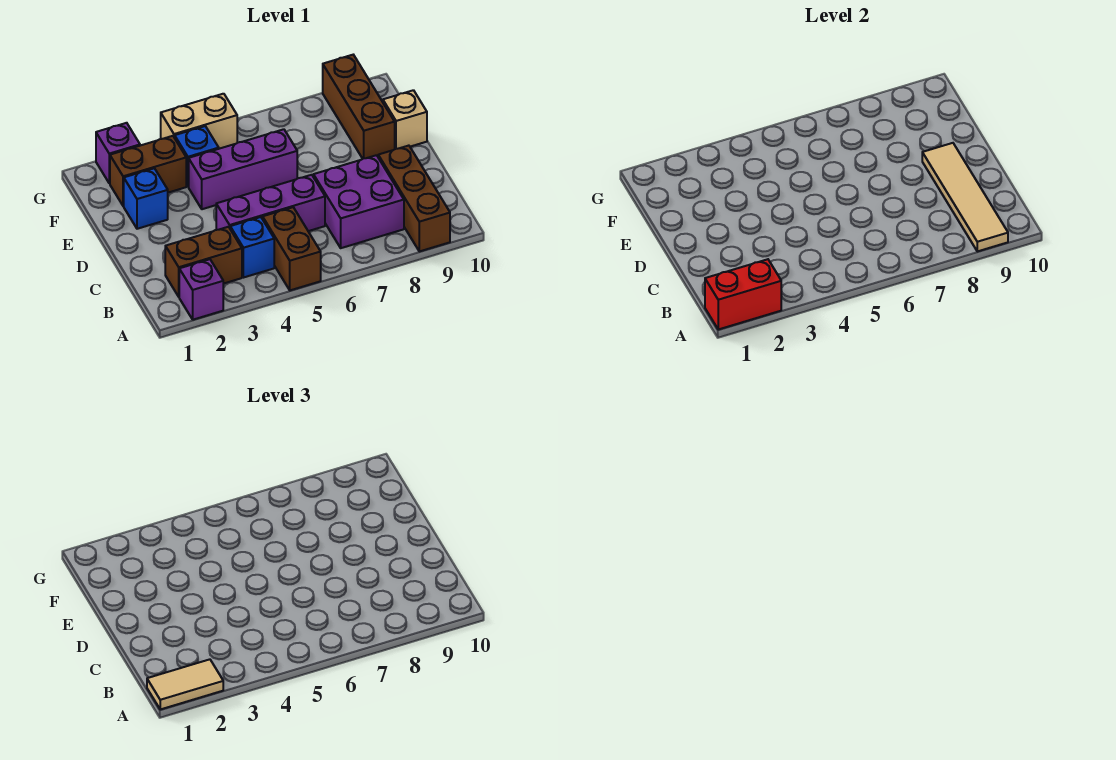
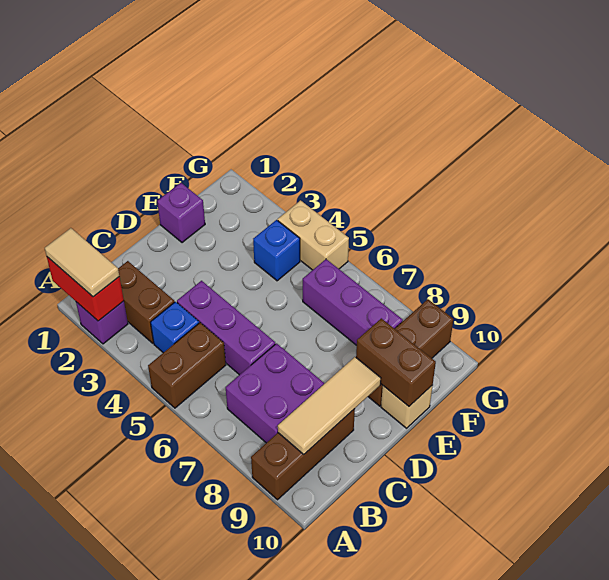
tan tile A9:D9 level 2 -> tan tile B9:D9 level 2
blue brick E2 level 1 -> none
purple brick E4:E6 level 1 -> purple brick F6:F8 level 1
brown brick F2:F3 level 1 -> brown brick E9:E10 level 2
purple brick G2 level 1 -> purple brick E1 level 1

